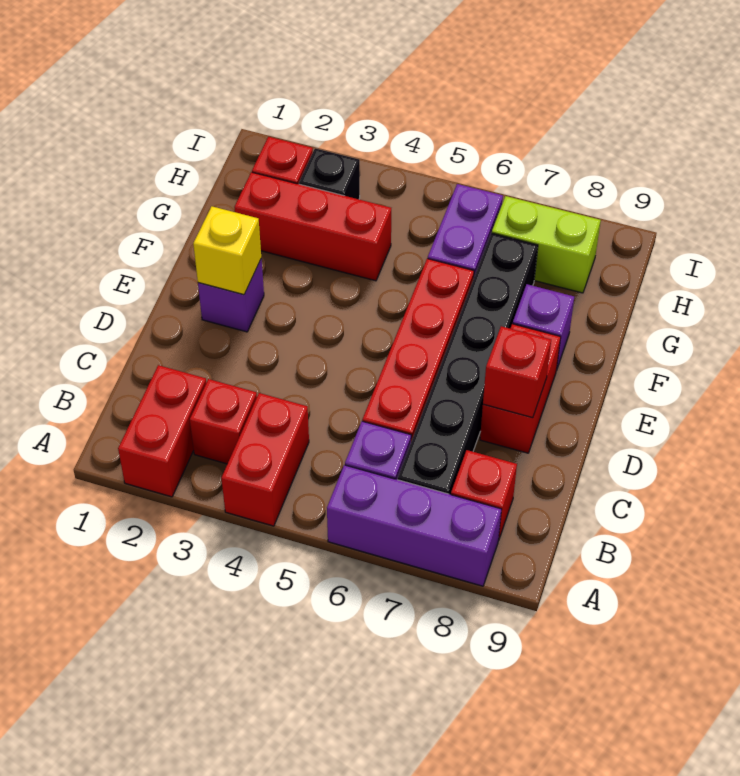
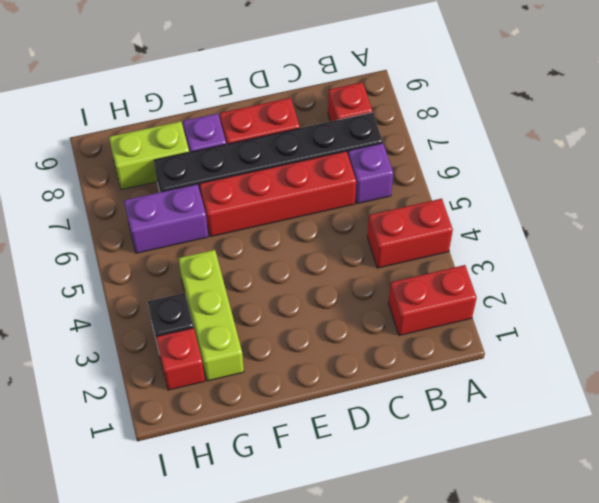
purple brick A6:A8 level 1 -> none
red brick B3 level 1 -> none
red brick D8 level 2 -> none
purple brick E2 level 1 -> none
yellow brick E2 level 2 -> none
red brick G2:G4 level 1 -> lime brick G2:G4 level 1
lime brick H7:H8 level 1 -> lime brick G8:H8 level 1

